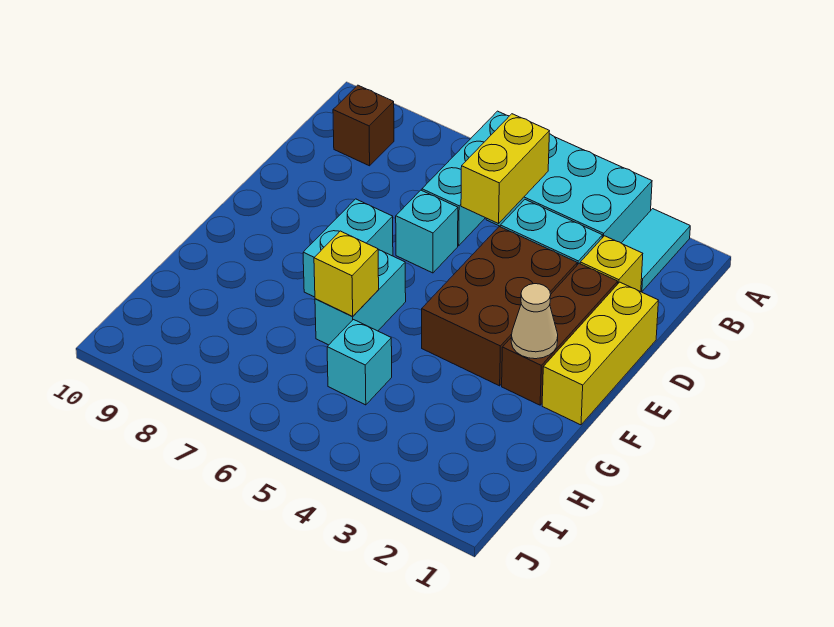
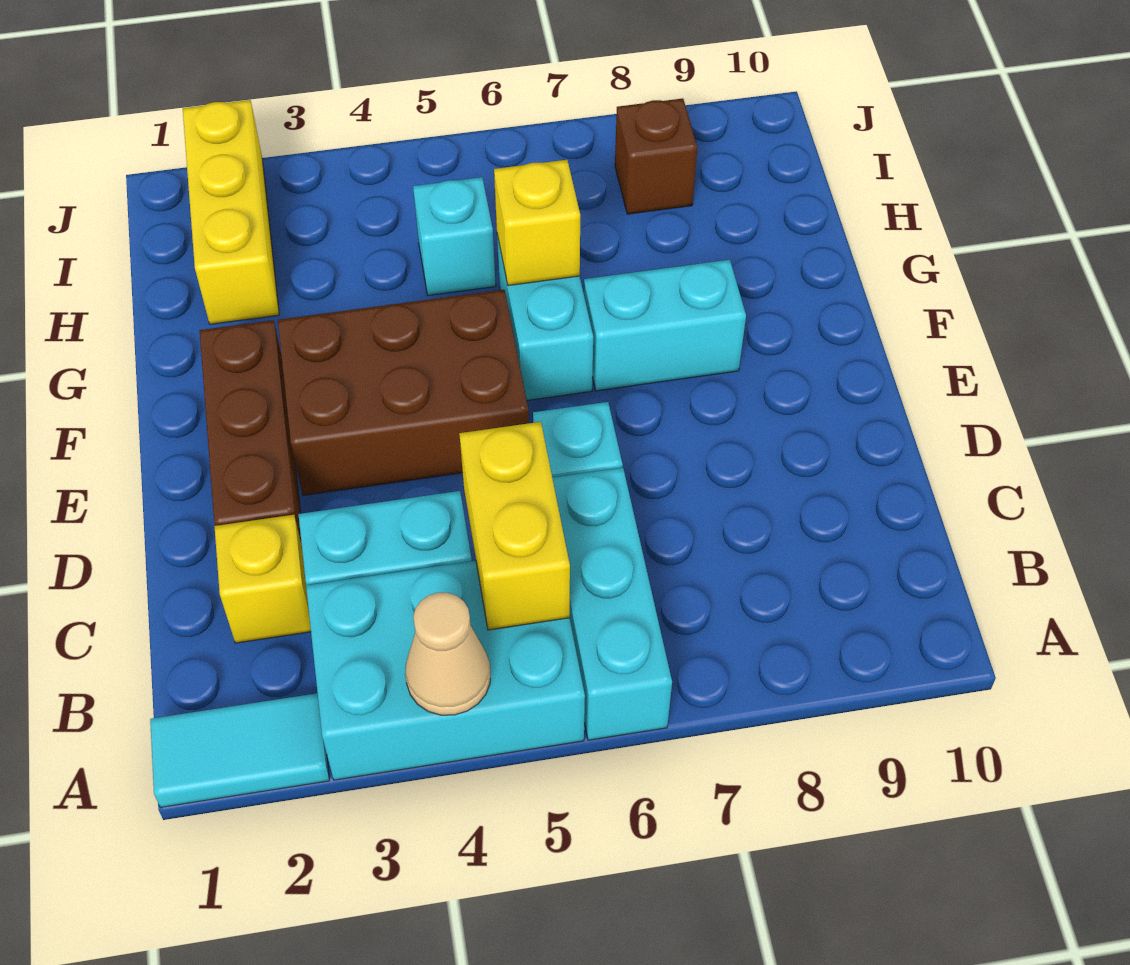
cyan tile A2:B2 level 1 -> cyan tile A1:A2 level 1
brown brick B9 level 1 -> brown brick I8 level 1
yellow brick D1:F1 level 1 -> yellow brick H2:J2 level 1
brown brick D3:F4 level 1 -> brown brick E3:F5 level 1
cyan brick E7:F7 level 1 -> cyan brick F7:F8 level 1
tan cone F2 level 2 -> tan cone A4 level 2

